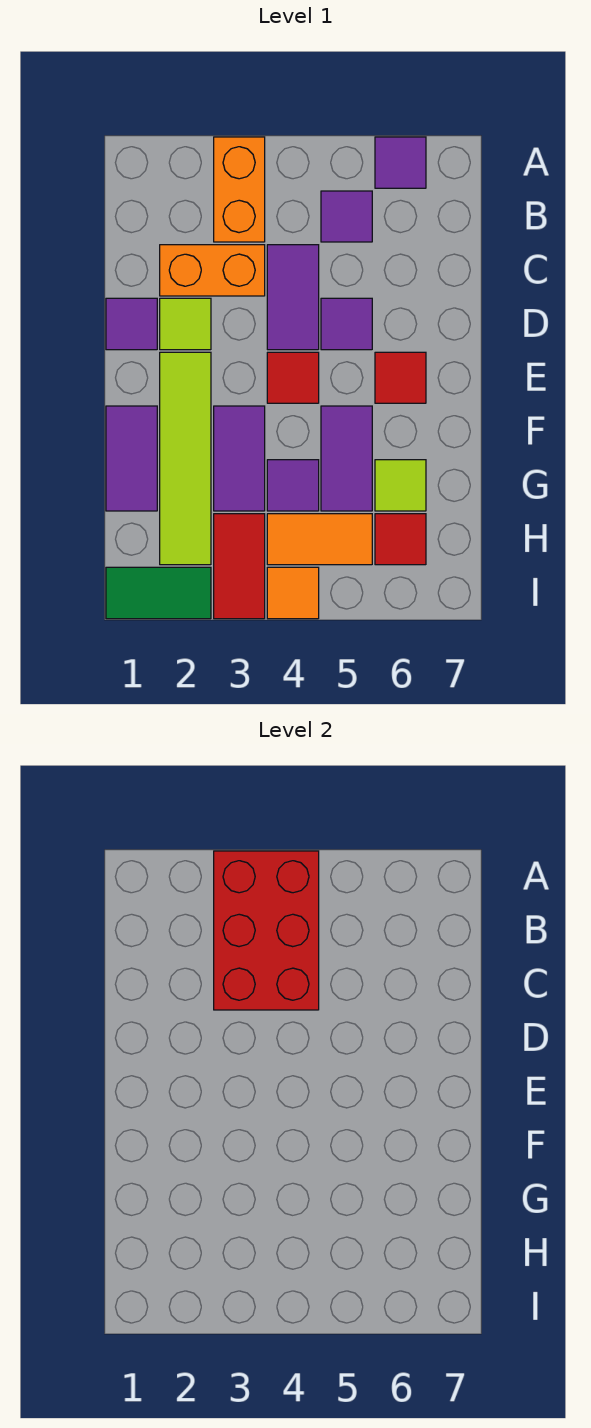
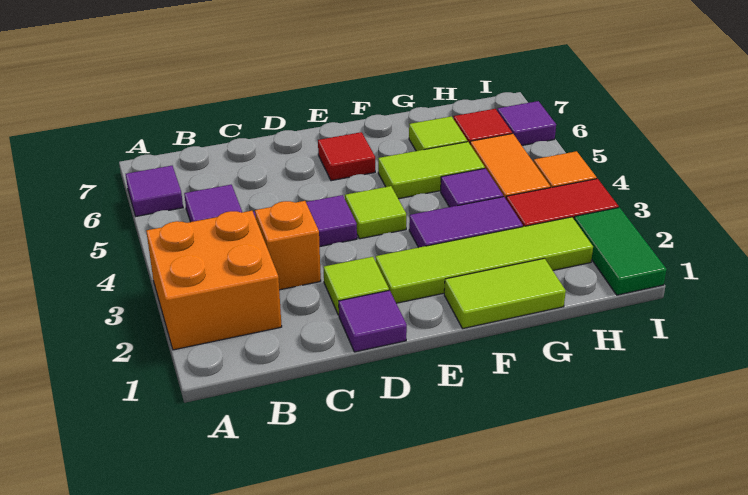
orange brick A3:B3 level 1 -> orange brick A2:B3 level 1
red brick A3:C4 level 2 -> none
orange brick C2:C3 level 1 -> orange brick C3 level 1
purple tile D5 level 1 -> purple tile I6 level 1
red tile E4 level 1 -> lime tile E4 level 1
purple tile F1:G1 level 1 -> lime tile F1:G1 level 1
purple tile F5:G5 level 1 -> lime tile F5:G5 level 1

